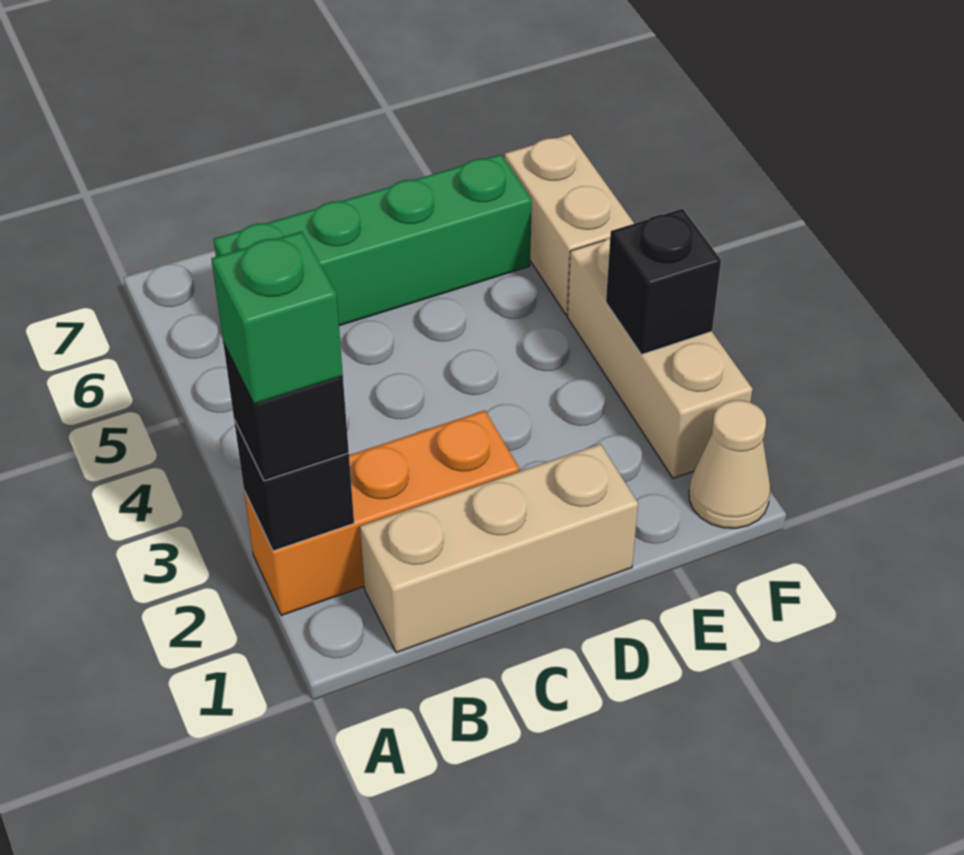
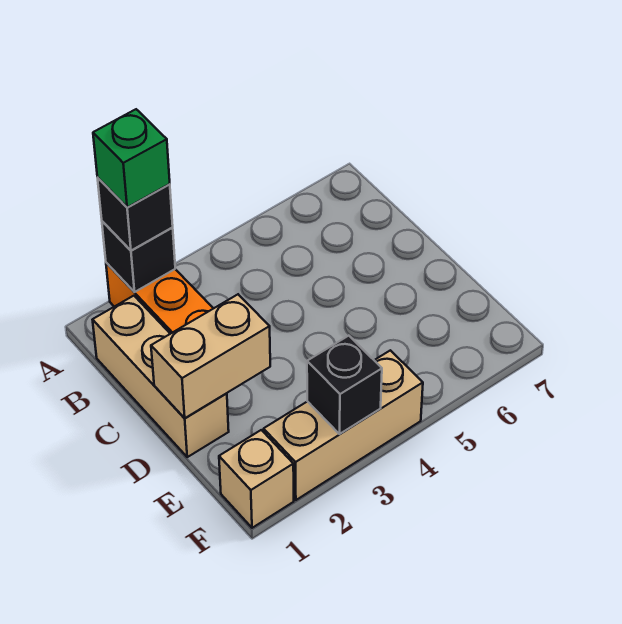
green brick B6:E6 level 1 -> none
tan cone F1 level 1 -> tan brick F1 level 1
tan brick F5:F6 level 1 -> tan brick D1:D2 level 2

